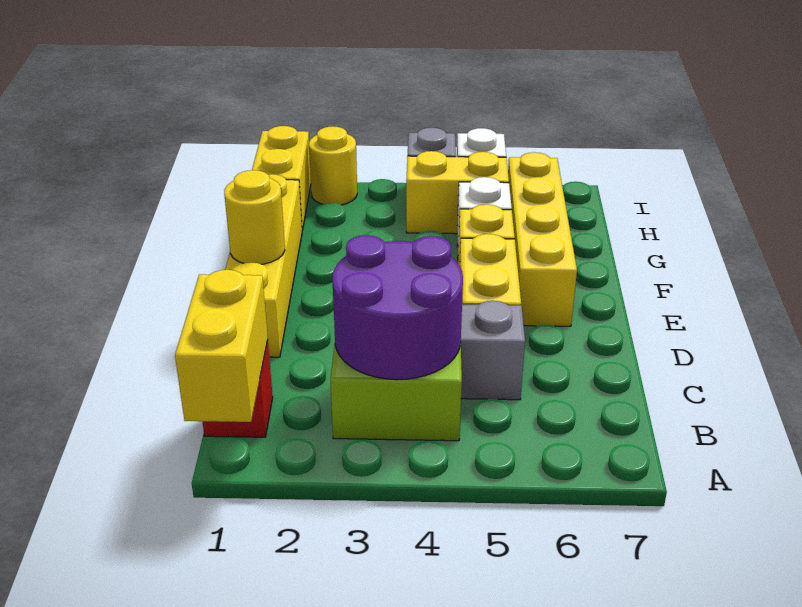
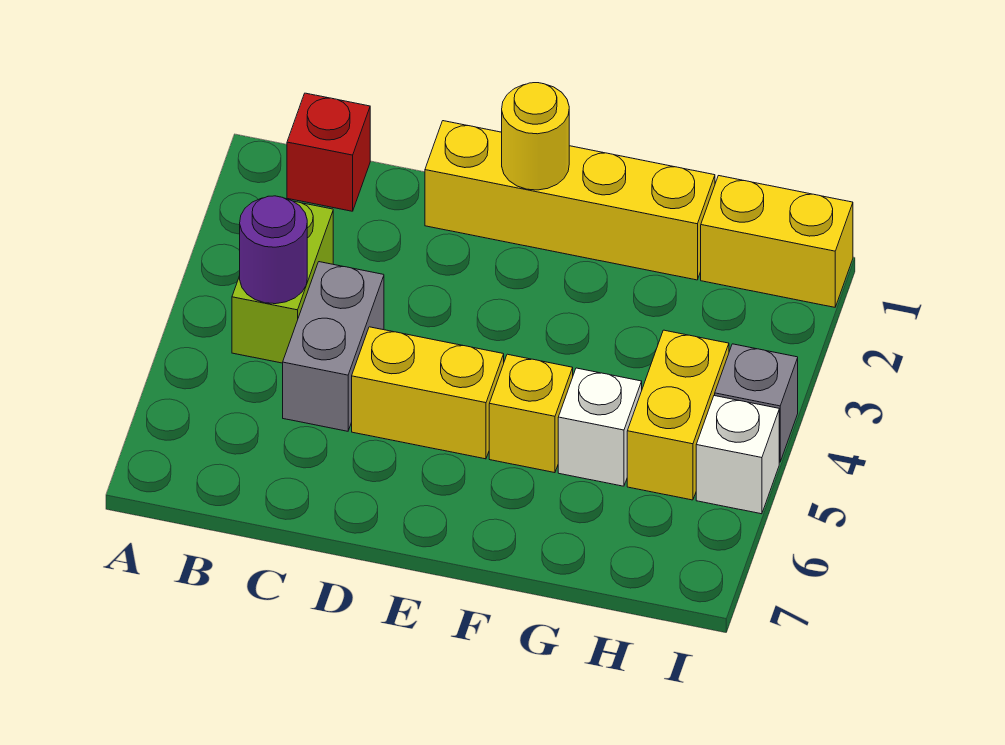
yellow brick A1:B1 level 2 -> none
purple round brick B3:C4 level 2 -> purple round brick B4 level 2
yellow brick E6:H6 level 1 -> none
yellow round brick I2 level 1 -> none

